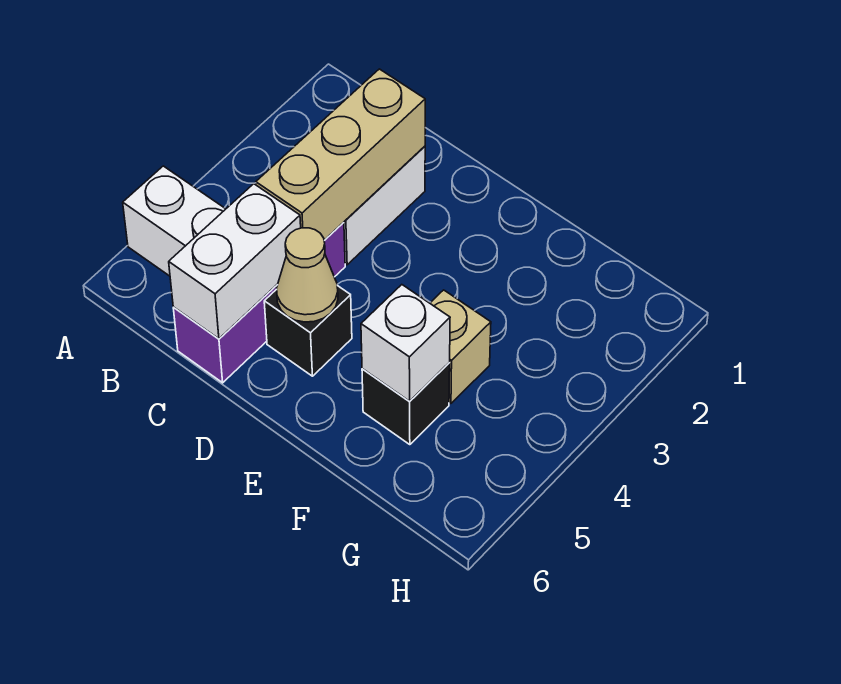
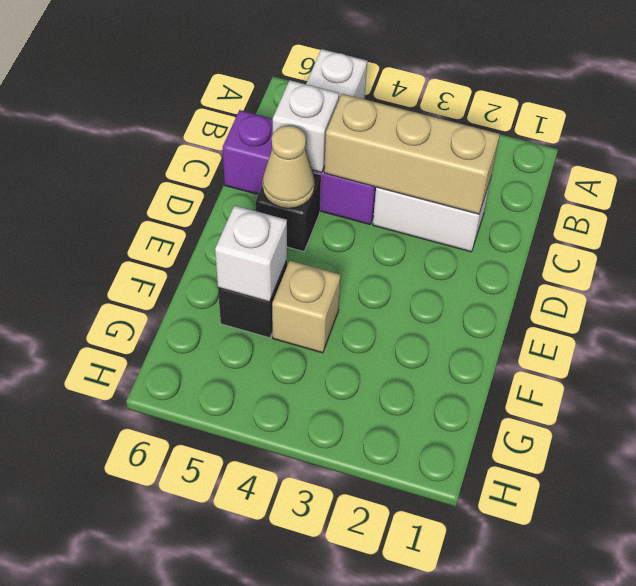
white brick C5:C6 level 2 -> white brick C5 level 2

